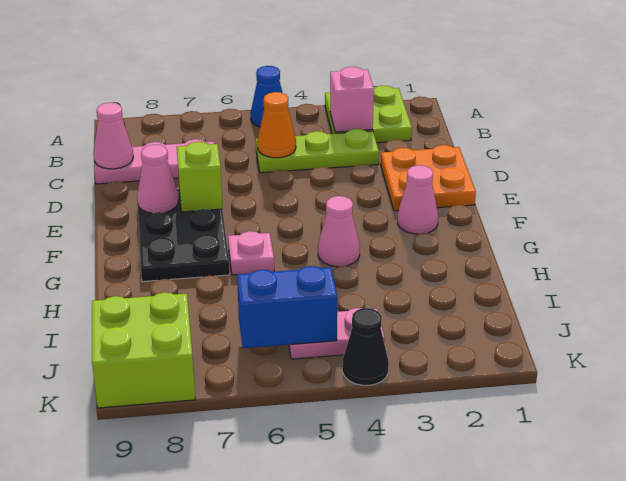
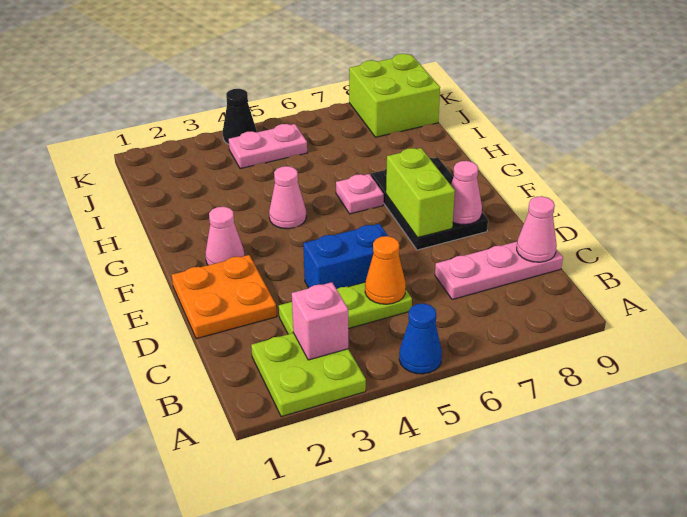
lime brick E7 level 2 -> lime brick E7:F7 level 2
blue brick J5:J6 level 2 -> blue brick D4:D5 level 1

